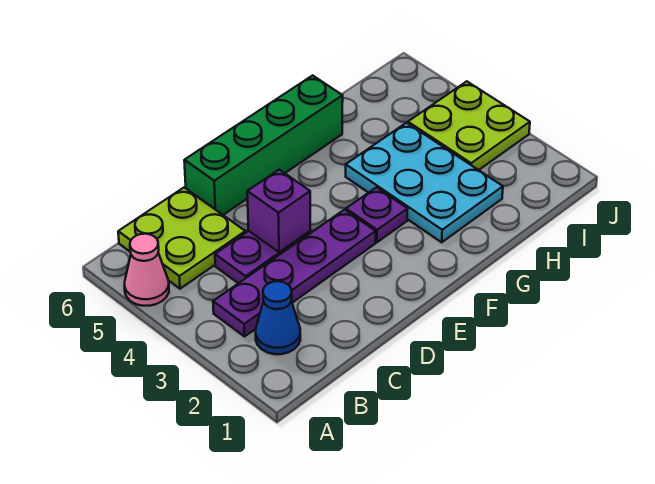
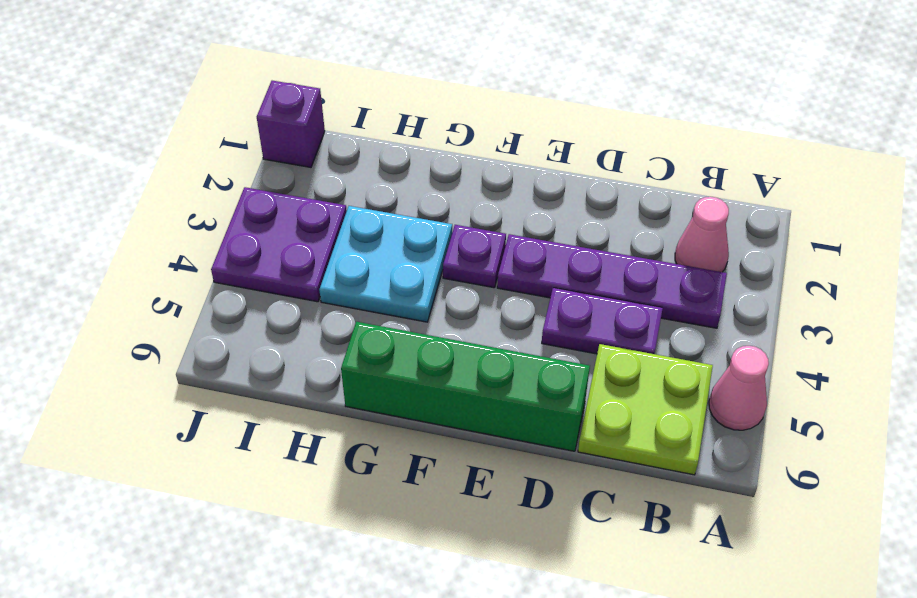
blue cone B2 level 1 -> pink cone B2 level 1
purple brick D4 level 2 -> purple brick J1 level 1
cyan plate G2:H4 level 1 -> cyan plate G3:H4 level 1
lime plate I3:J4 level 1 -> purple plate I3:J4 level 1

